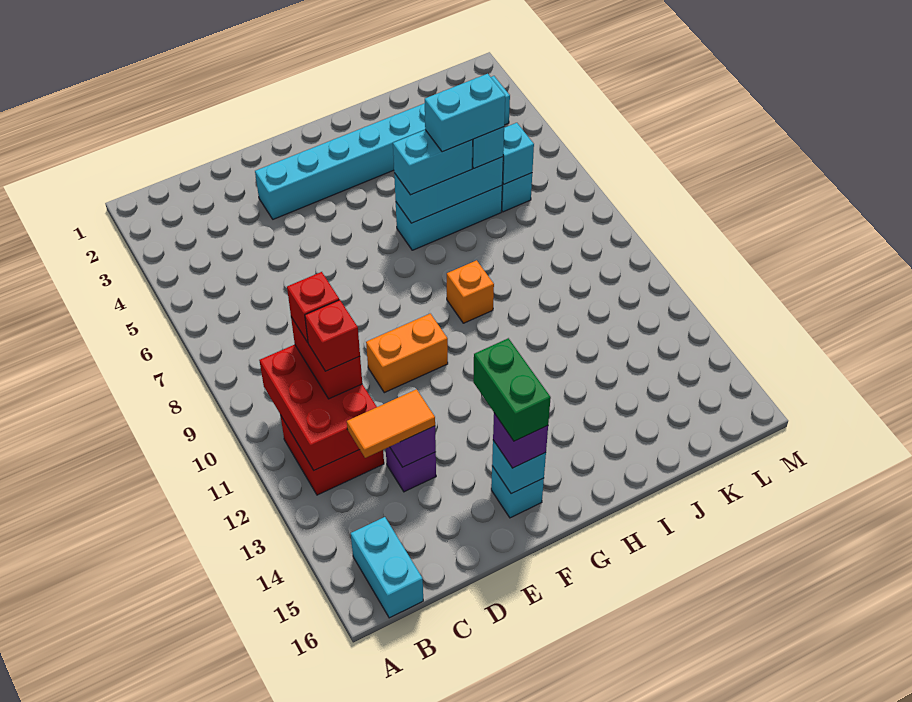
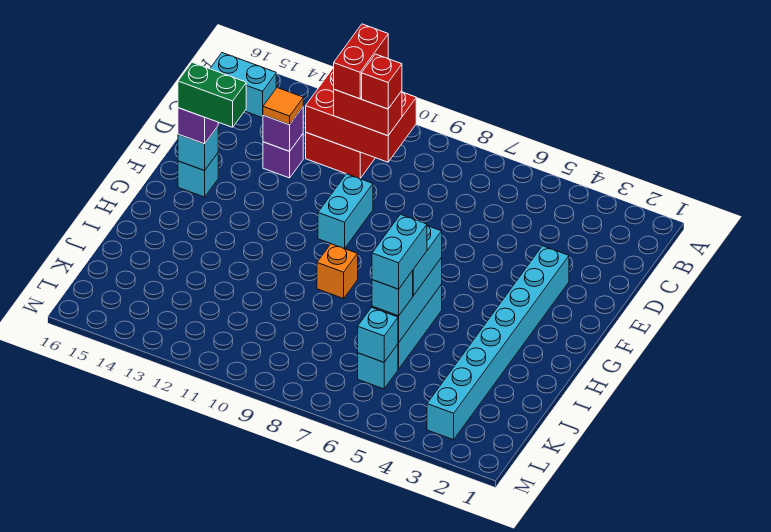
red brick C11 level 4 -> red brick B11:C11 level 4
orange tile C13:D13 level 3 -> orange tile D13 level 3
orange brick E10:F10 level 1 -> cyan brick E10:F10 level 1

